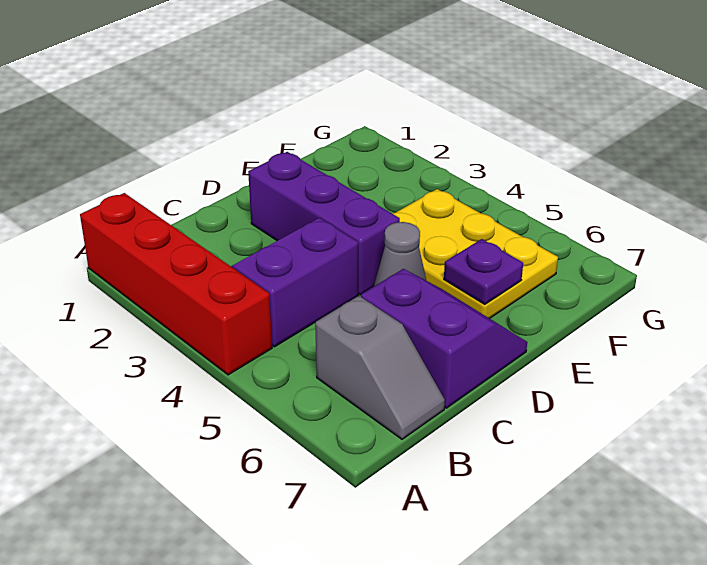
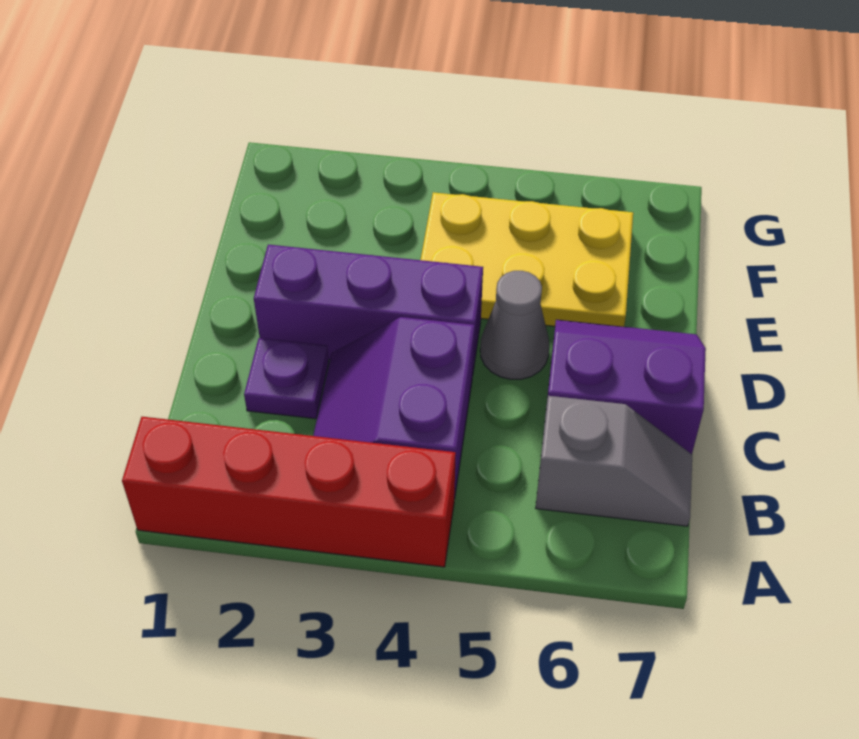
purple plate E6 level 2 -> purple plate C2 level 1

